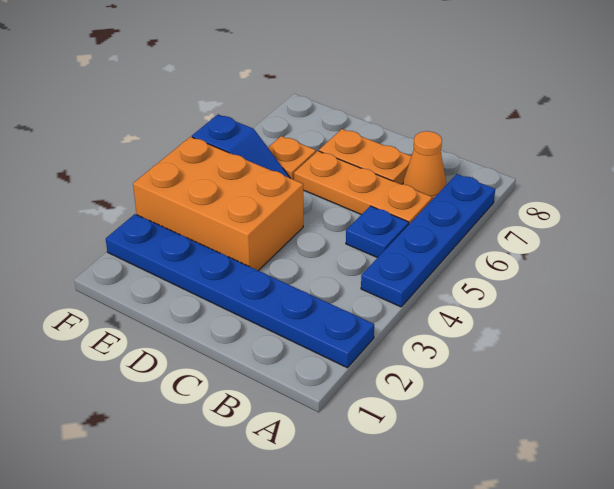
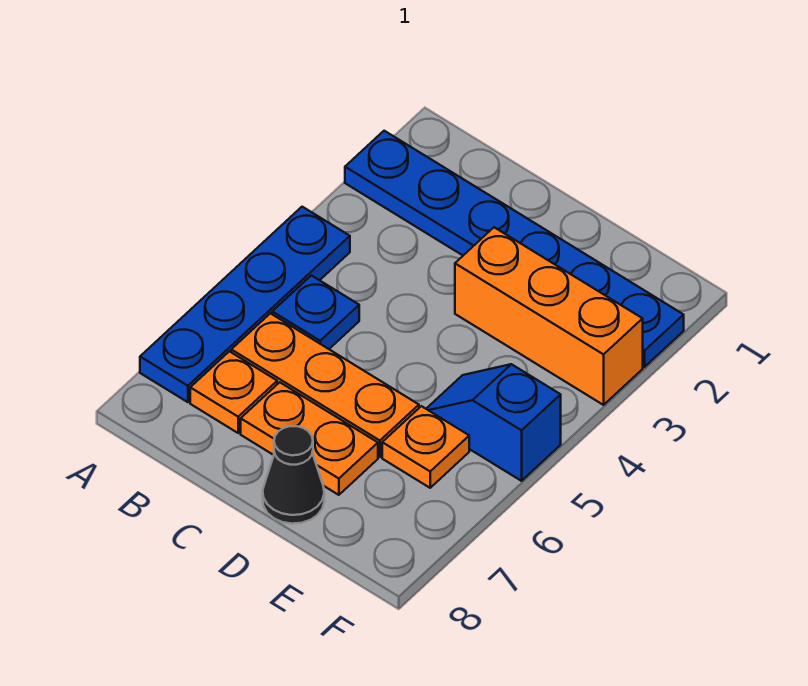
orange cone B7 level 1 -> orange plate B7 level 1
orange brick D3:F4 level 1 -> orange brick D3:F3 level 1
none -> black cone D8 level 1

